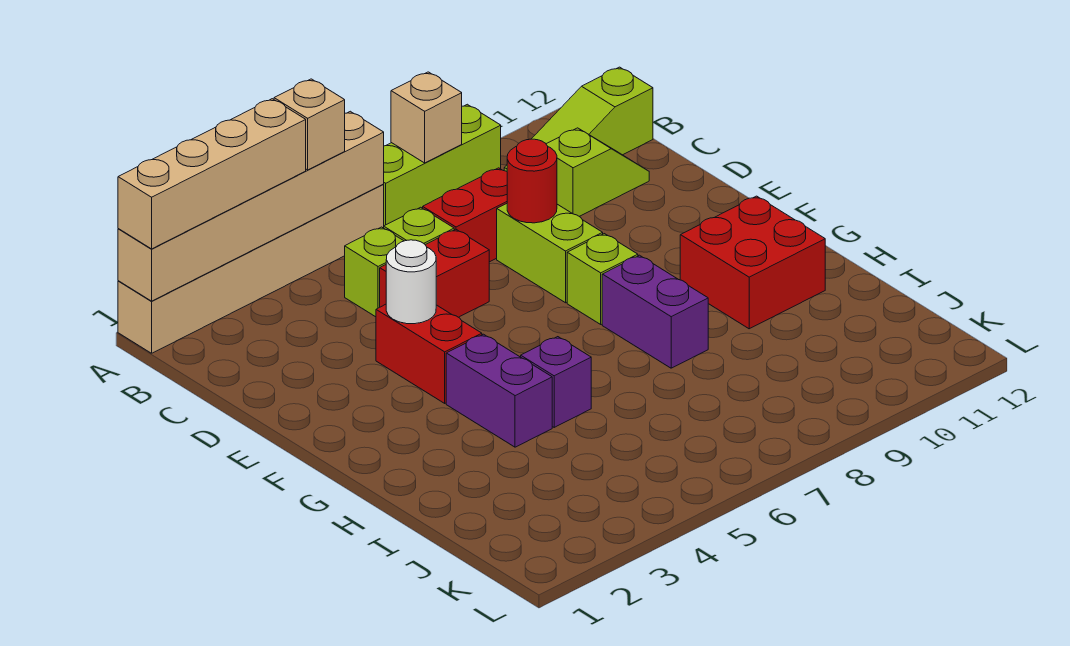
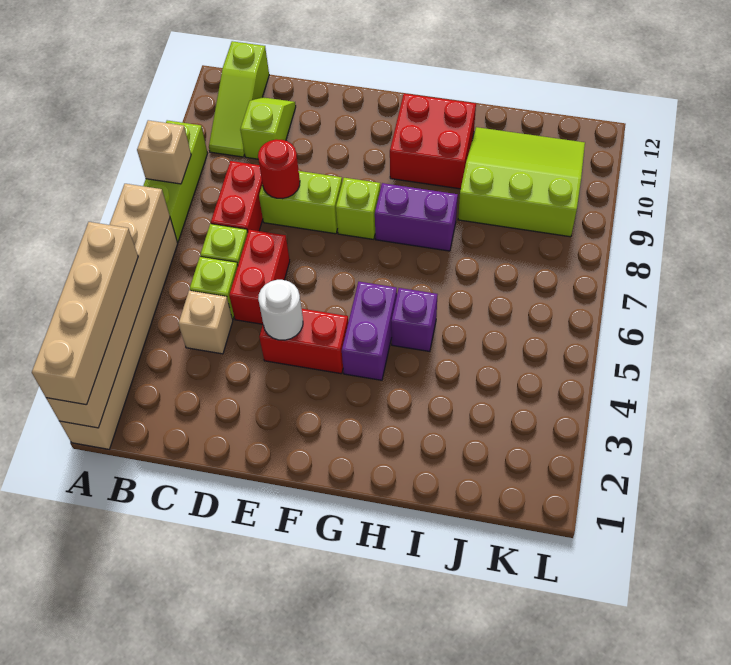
tan brick A5 level 3 -> tan brick C4 level 1
purple brick G4:H4 level 1 -> purple brick G4:G5 level 1
none -> lime slope I9:K11 level 1 top 9

